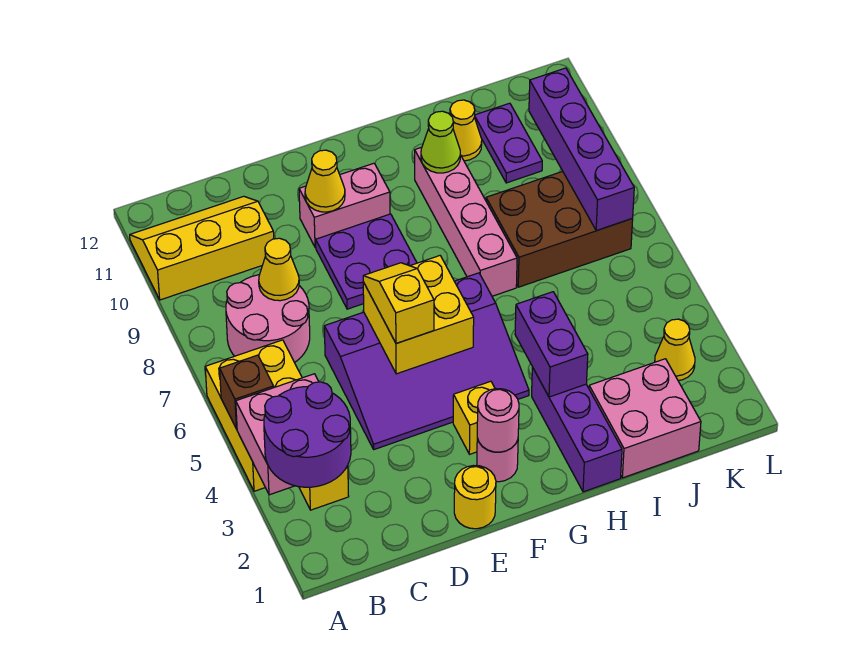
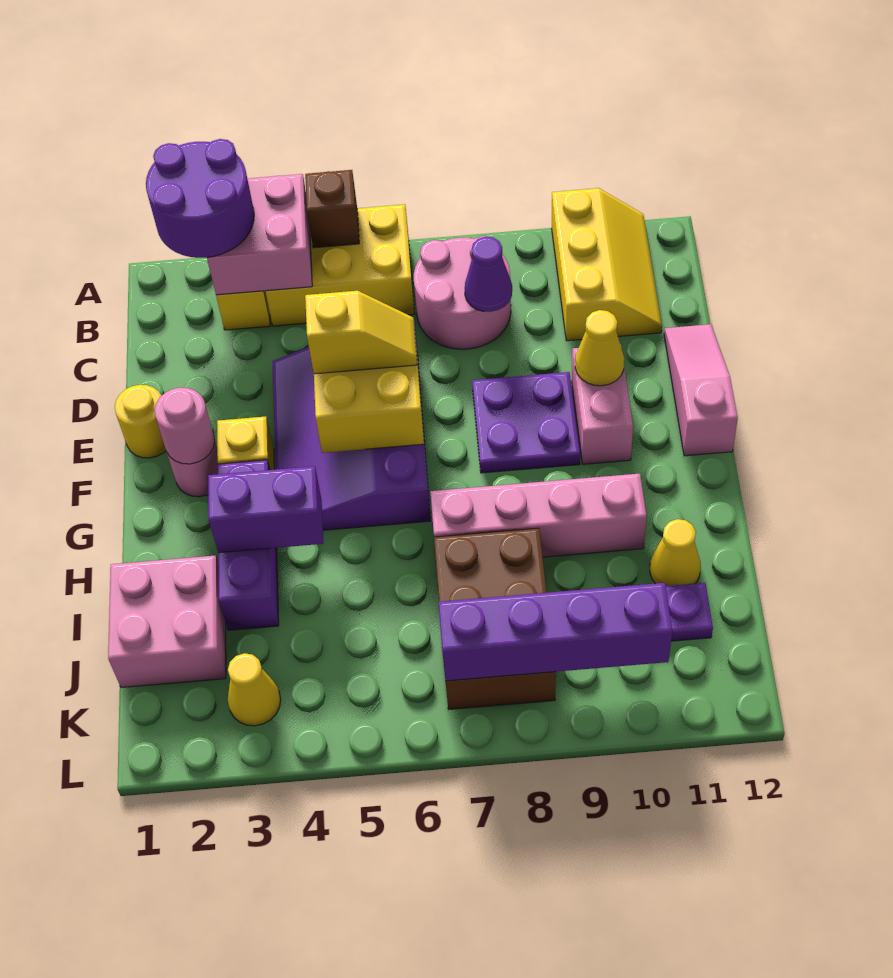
yellow cone C8 level 2 -> purple cone C8 level 2
none -> pink slope D12:F12 level 1 top F
purple brick H1:H3 level 1 -> purple brick G3:I3 level 1
lime cone H10 level 2 -> none

